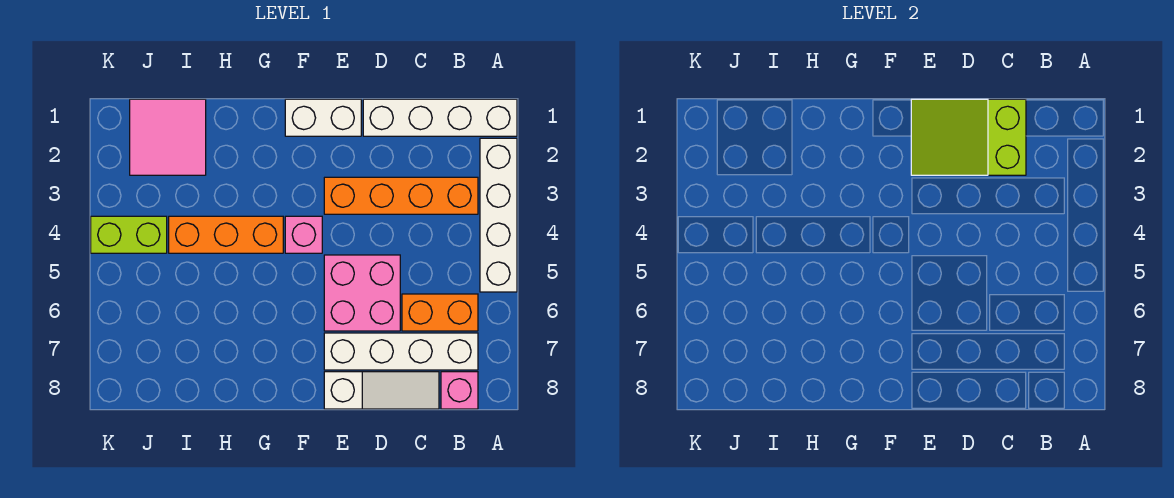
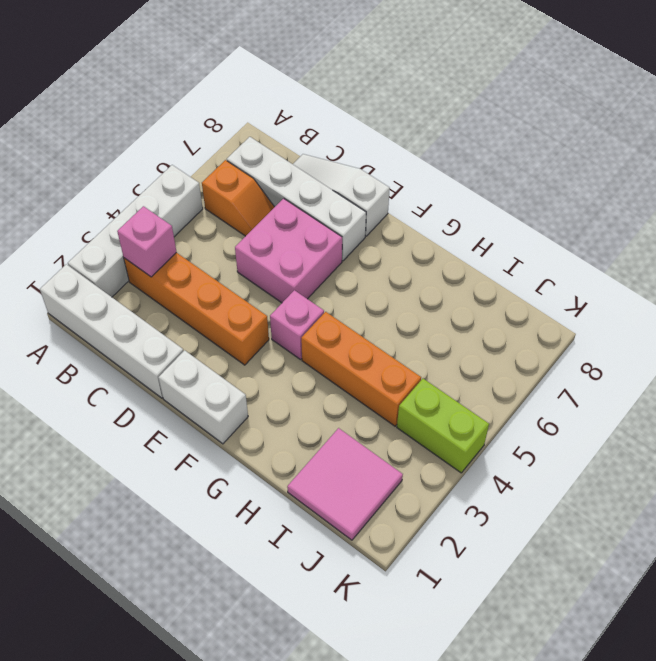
orange brick B6:C6 level 1 -> orange slope B6:C6 level 1 top B
pink brick B8 level 1 -> pink brick B3 level 2
lime slope C1:E2 level 2 top C -> none

